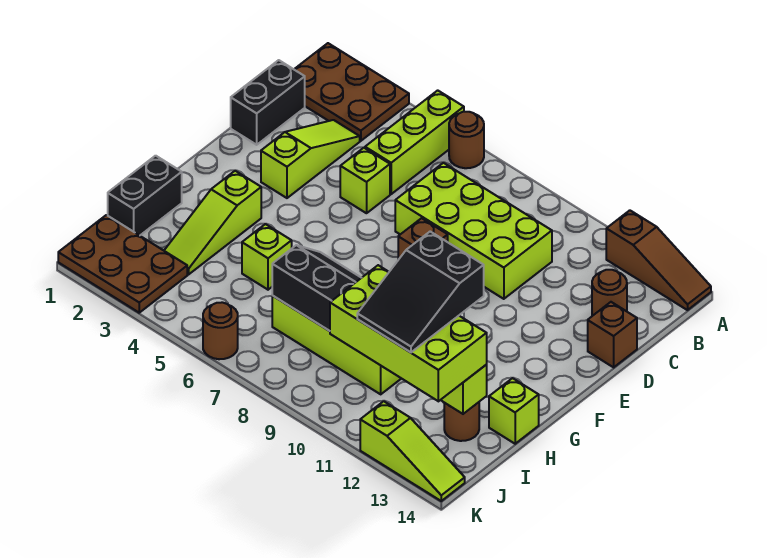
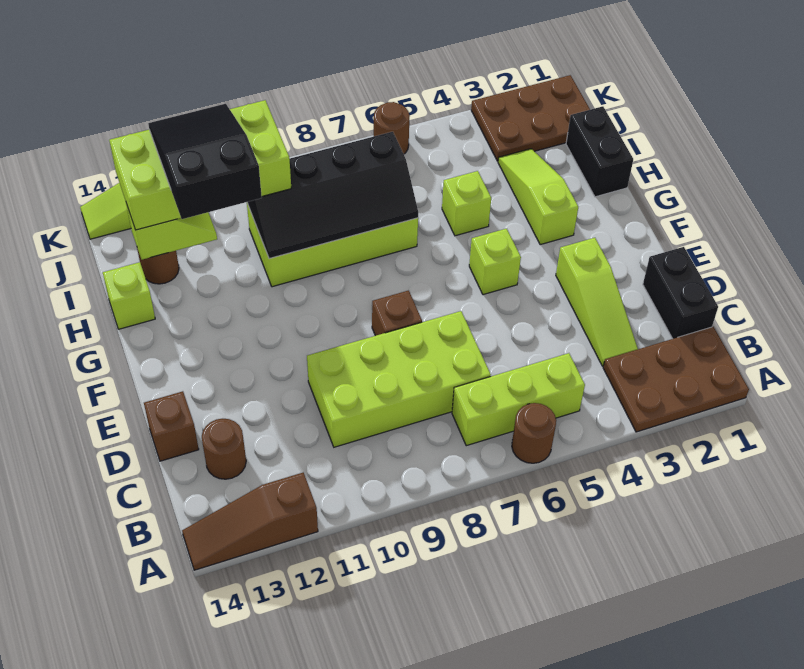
lime brick A5:C5 level 1 -> lime brick B5:B7 level 1
lime brick D5 level 1 -> lime brick F5 level 1

